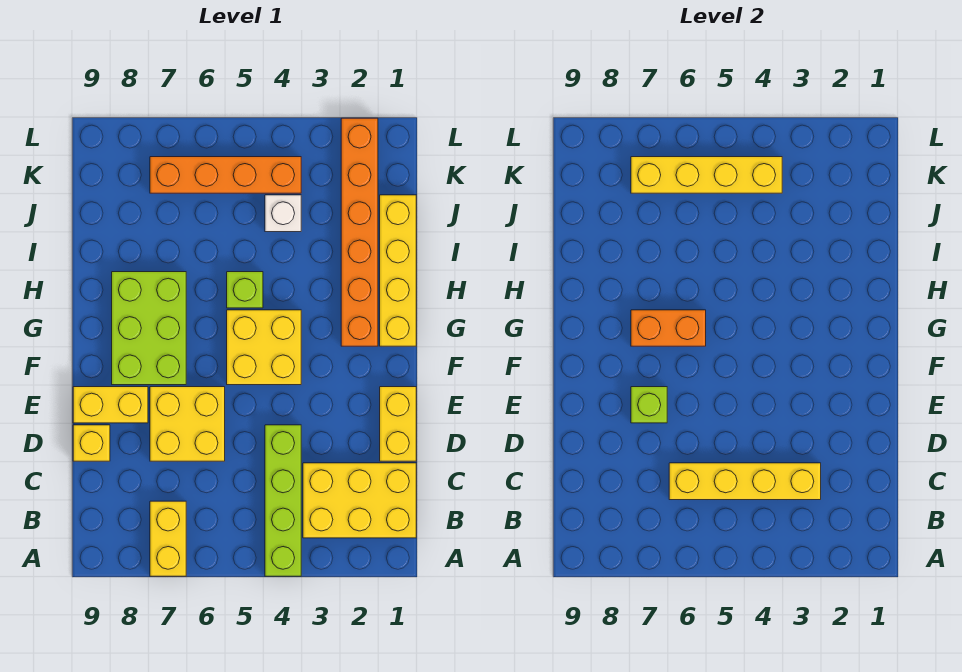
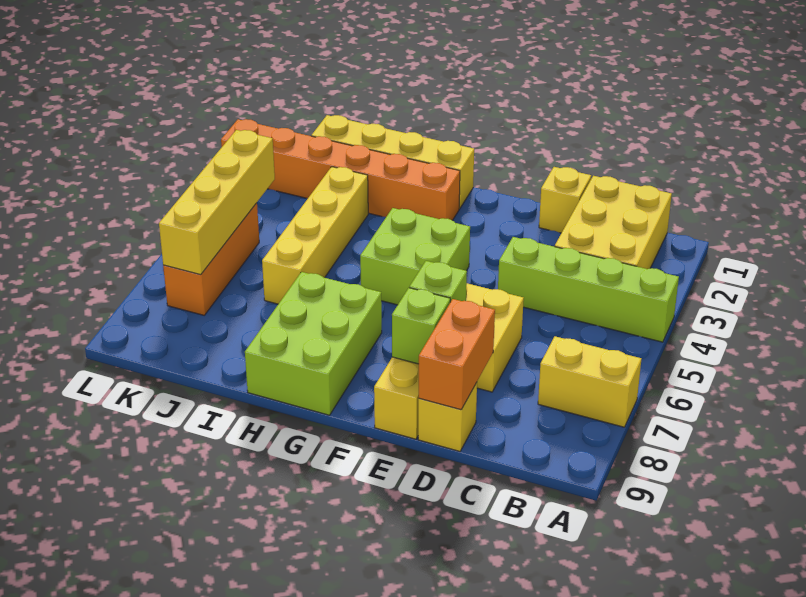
yellow brick C3:C6 level 2 -> yellow brick I3:I6 level 1
yellow brick D1:E1 level 1 -> yellow brick D1 level 1
yellow brick F4:G5 level 1 -> lime brick F4:G5 level 1
lime brick F7:H8 level 1 -> lime brick G7:H9 level 1
orange brick G6:G7 level 2 -> orange brick D8:D9 level 2
lime brick H5 level 1 -> lime brick E8 level 2
white brick J4 level 1 -> none
orange brick K4:K7 level 1 -> orange brick K5:K7 level 1

